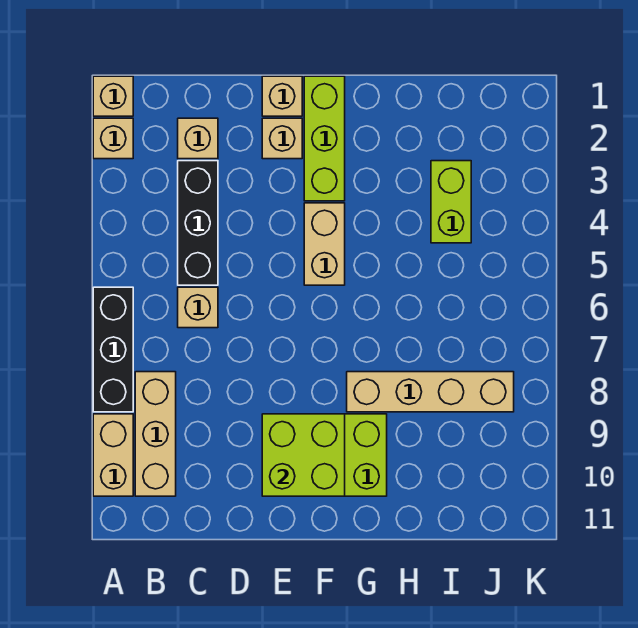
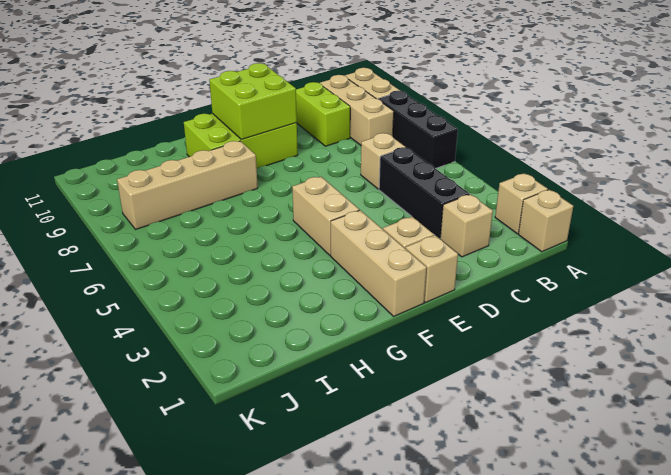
lime brick F1:F3 level 1 -> tan brick F1:F3 level 1
lime brick I3:I4 level 1 -> lime brick C9:C10 level 1

